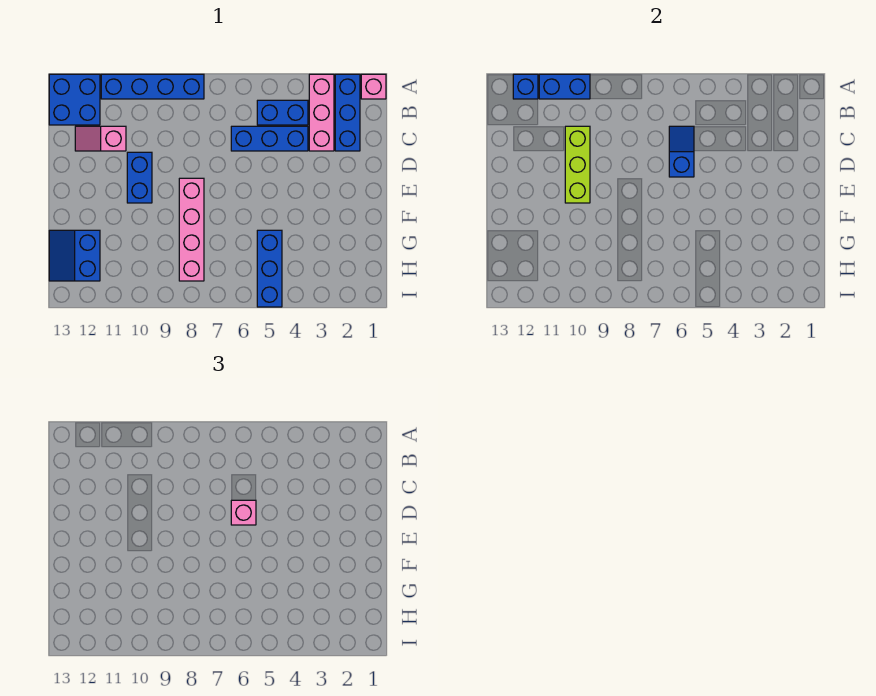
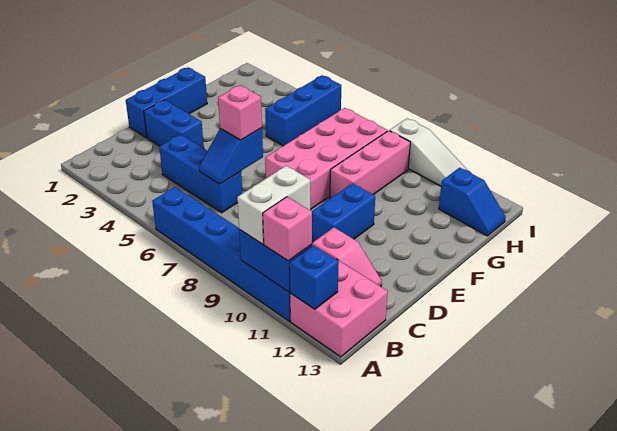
pink brick A1 level 1 -> pink brick A11 level 3
blue brick A2:C2 level 1 -> blue brick D1:F1 level 1
pink brick A3:C3 level 1 -> pink brick F9:H9 level 1
blue brick A8:A11 level 1 -> blue brick A6:A11 level 1
none -> white brick A10:B10 level 3
blue brick A12:B13 level 1 -> pink brick A12:B13 level 1
blue brick B4:B5 level 1 -> blue brick D2:D3 level 1
lime brick C10:E10 level 2 -> none
pink brick E8:H8 level 1 -> pink brick E7:H8 level 1
blue slope G12:H13 level 1 top 12 -> blue slope H12:H13 level 1 top 12
none -> white slope I9:I11 level 1 top 9

